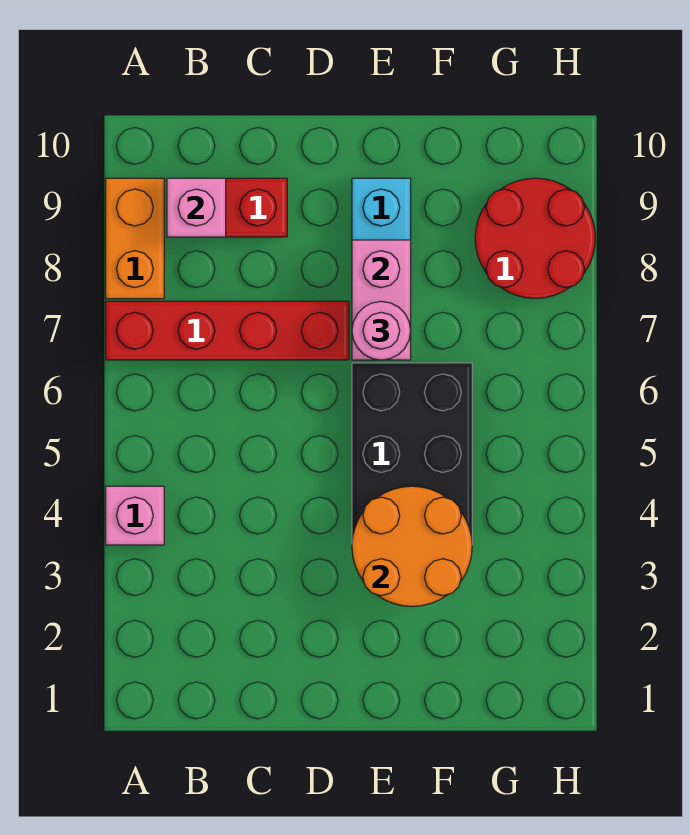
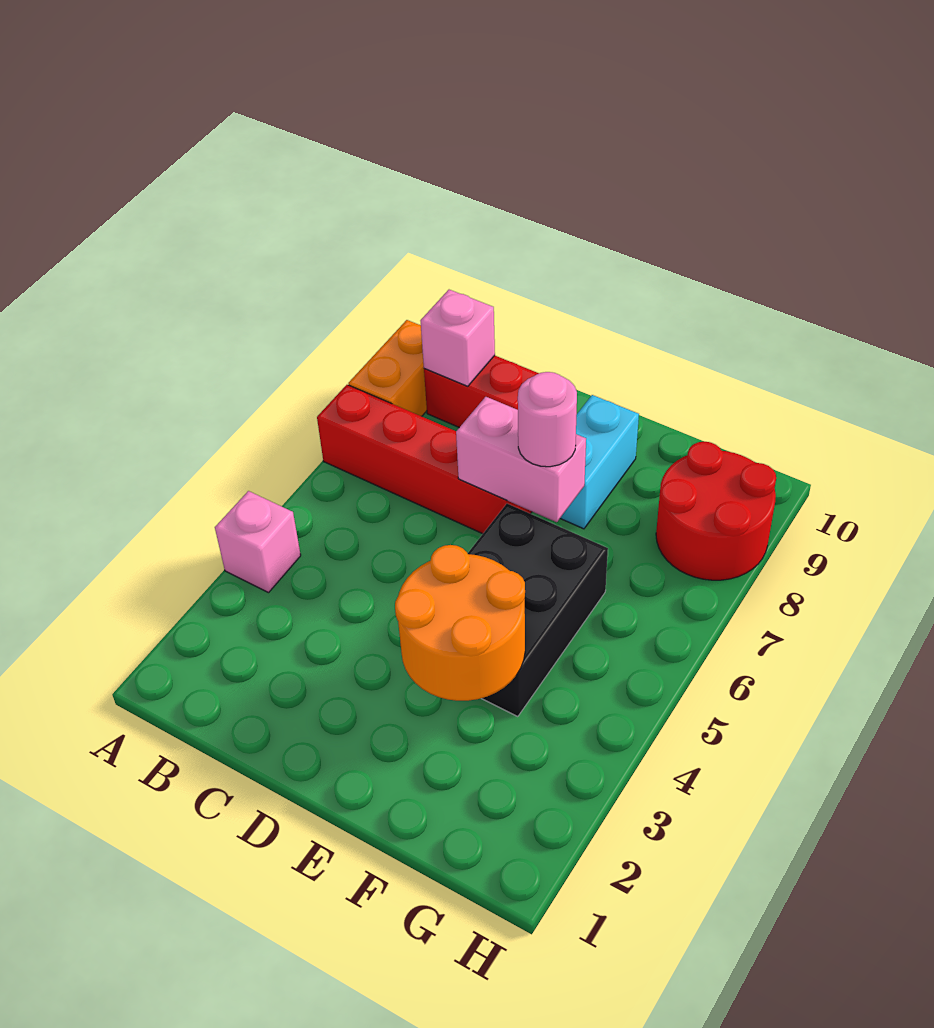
pink brick E7:E8 level 2 -> pink brick D7:E7 level 2

